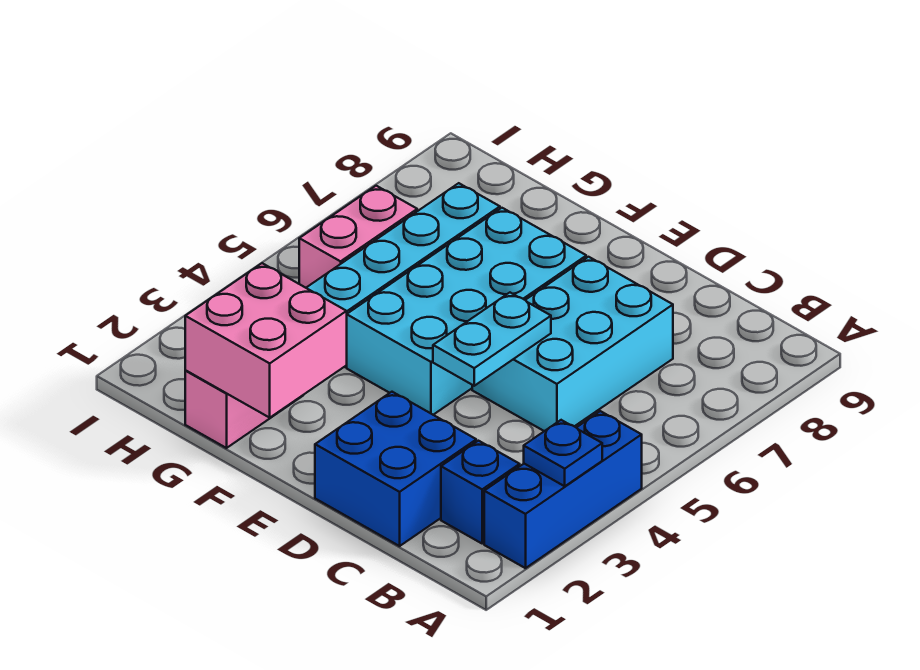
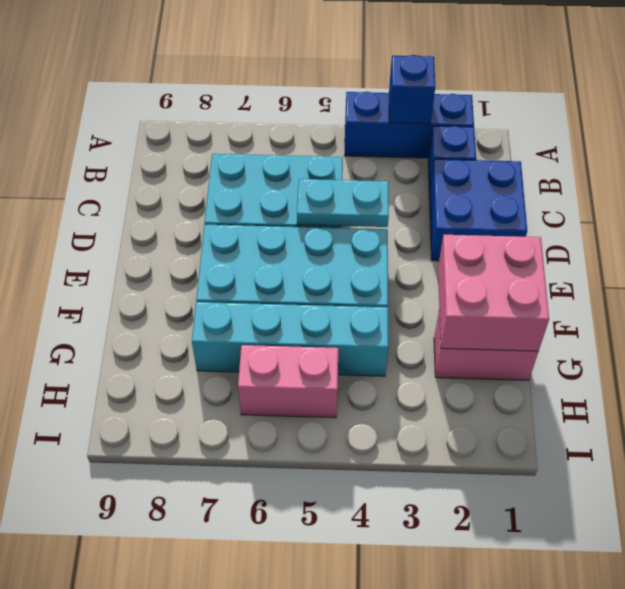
blue plate A3 level 2 -> blue brick A3 level 2

